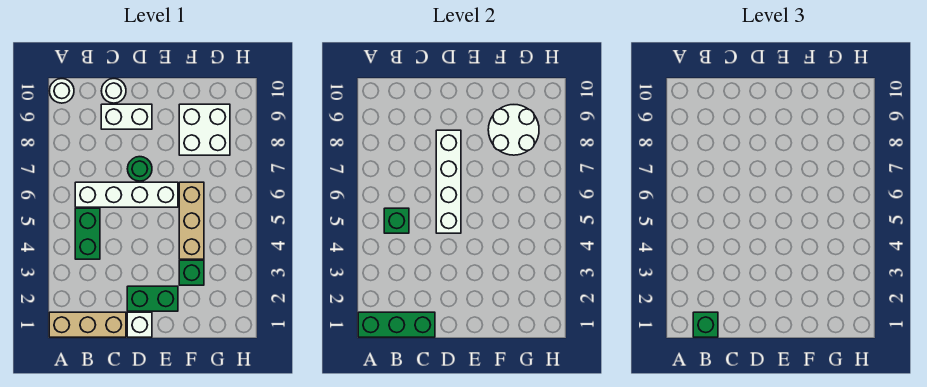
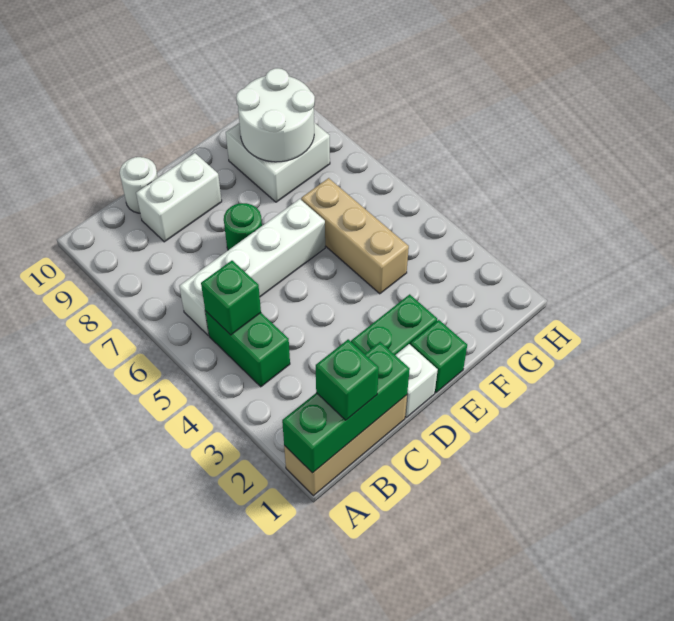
white round brick A10 level 1 -> none
white brick D5:D8 level 2 -> none
green brick F3 level 1 -> green brick E1 level 1

